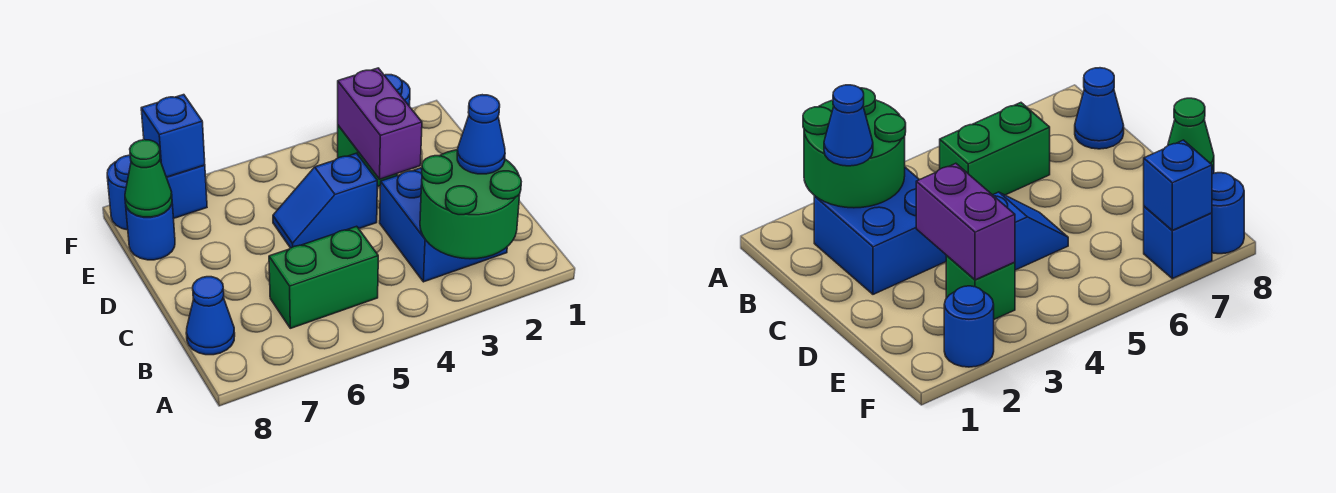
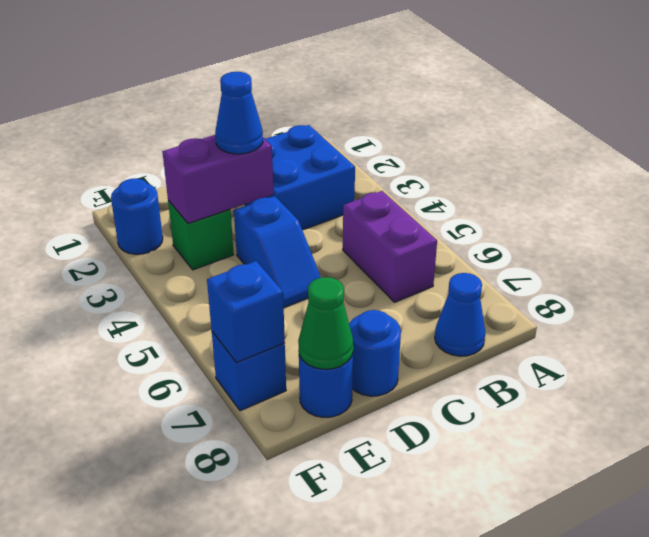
green round brick A2:B3 level 2 -> none
blue cone B2 level 3 -> blue cone D3 level 3
green brick B5:B6 level 1 -> purple brick B5:B6 level 1
blue round brick F8 level 1 -> blue round brick D8 level 1

